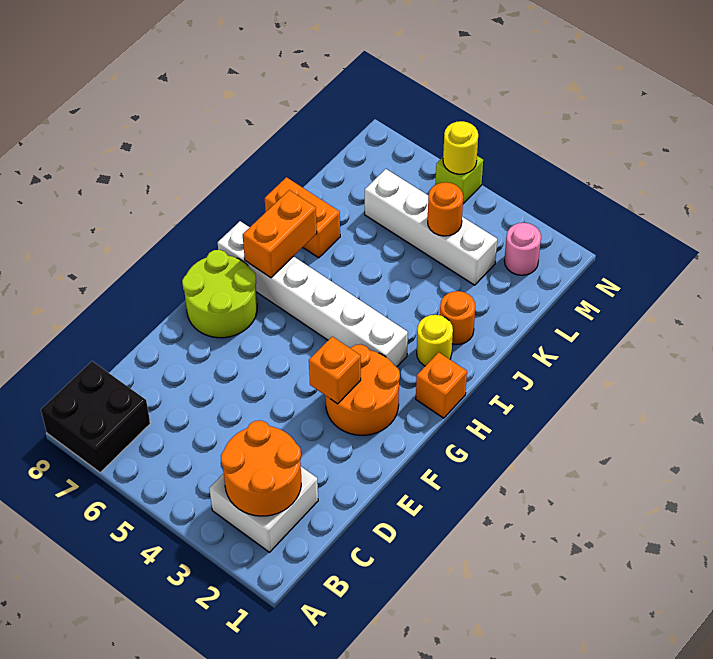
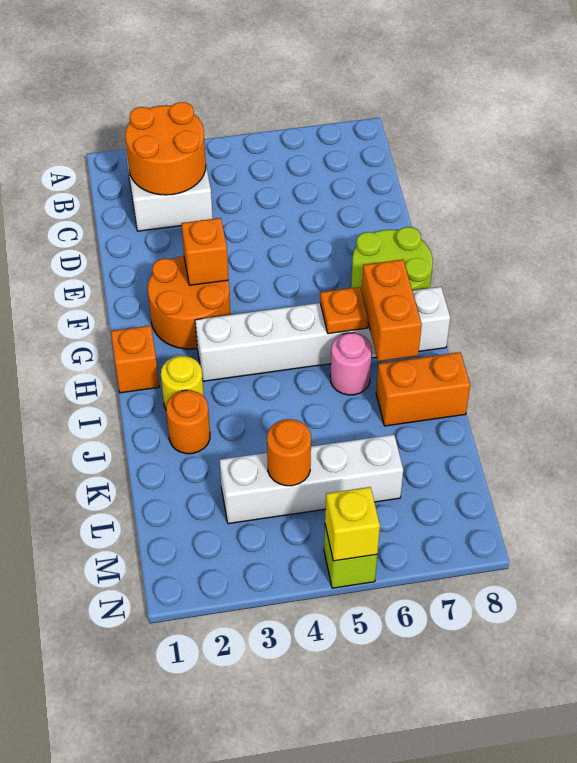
black brick A7:B8 level 1 -> none
none -> orange plate H6 level 2
pink round brick M2 level 1 -> pink round brick I6 level 1
yellow round brick N5 level 2 -> yellow brick N5 level 2

